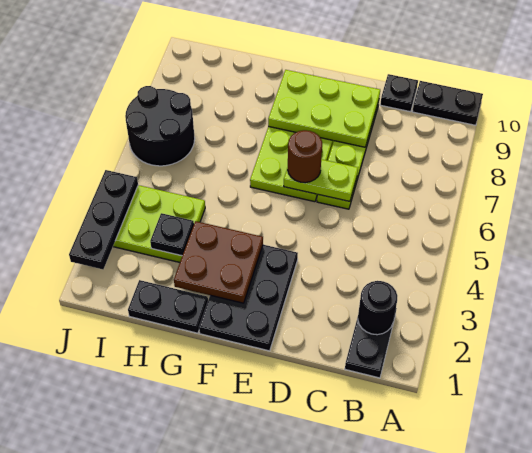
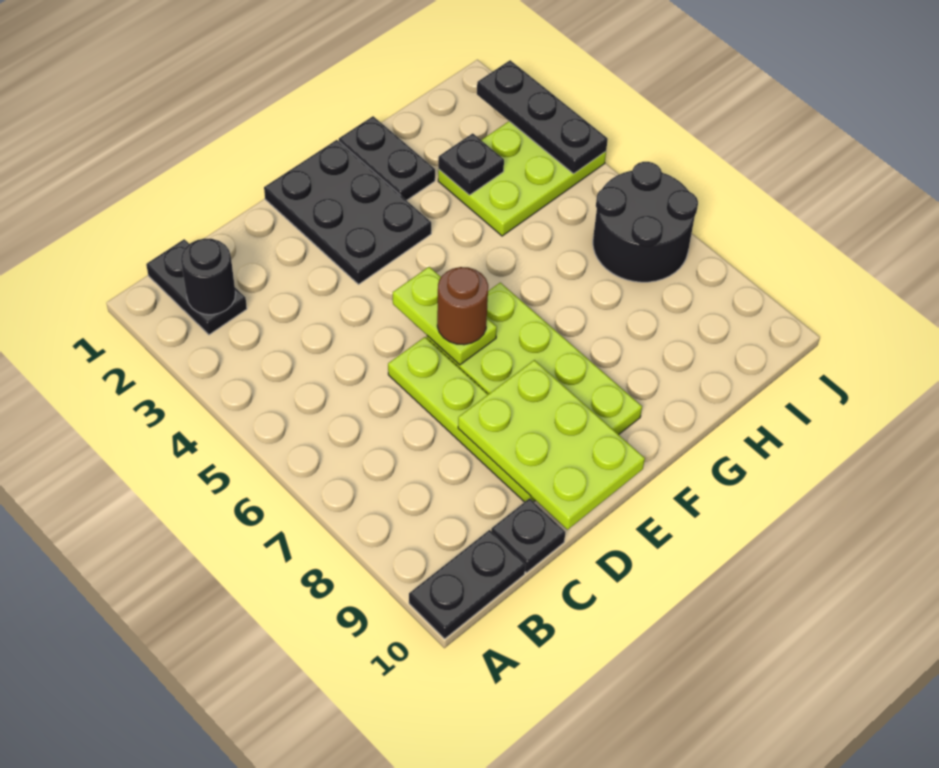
lime plate D6:E6 level 2 -> lime plate E5:E6 level 2
lime plate D8:F9 level 2 -> lime plate D8:E10 level 2
brown plate F2:G3 level 2 -> none
black plate G1:H1 level 1 -> black plate G1:G2 level 1

